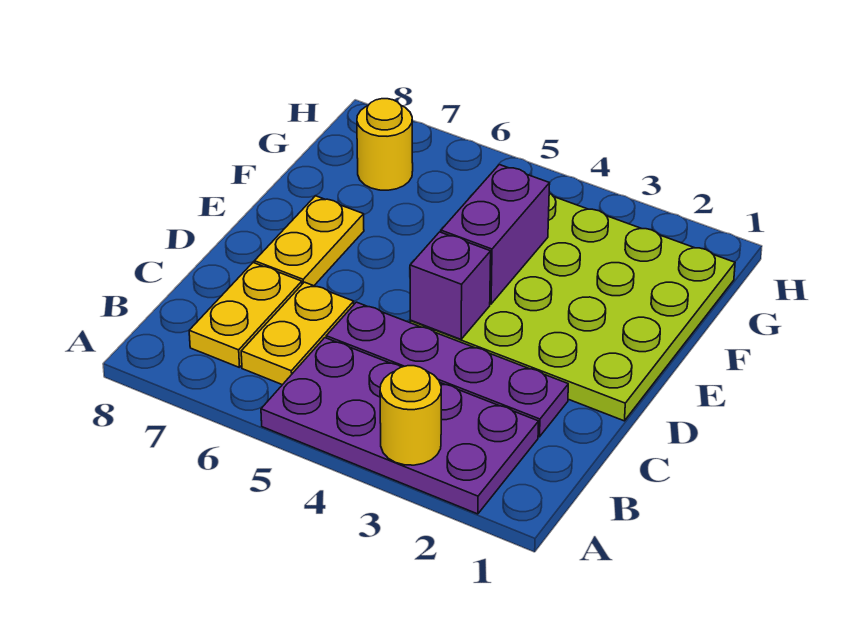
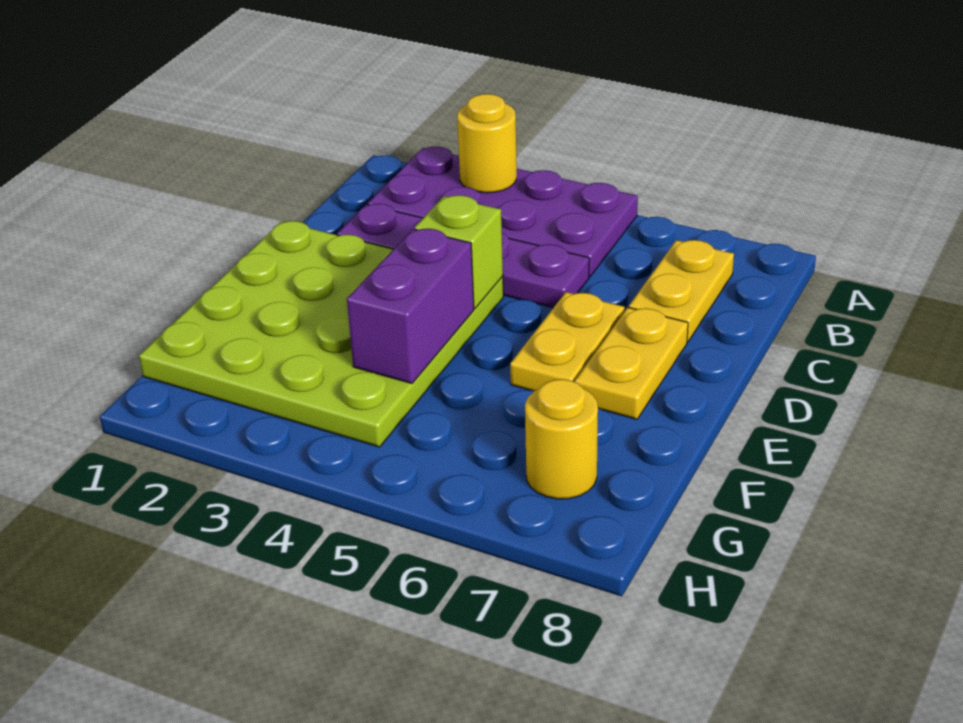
yellow plate B6:C6 level 1 -> yellow plate D6:E6 level 1
purple brick D4 level 2 -> lime brick D4 level 2

